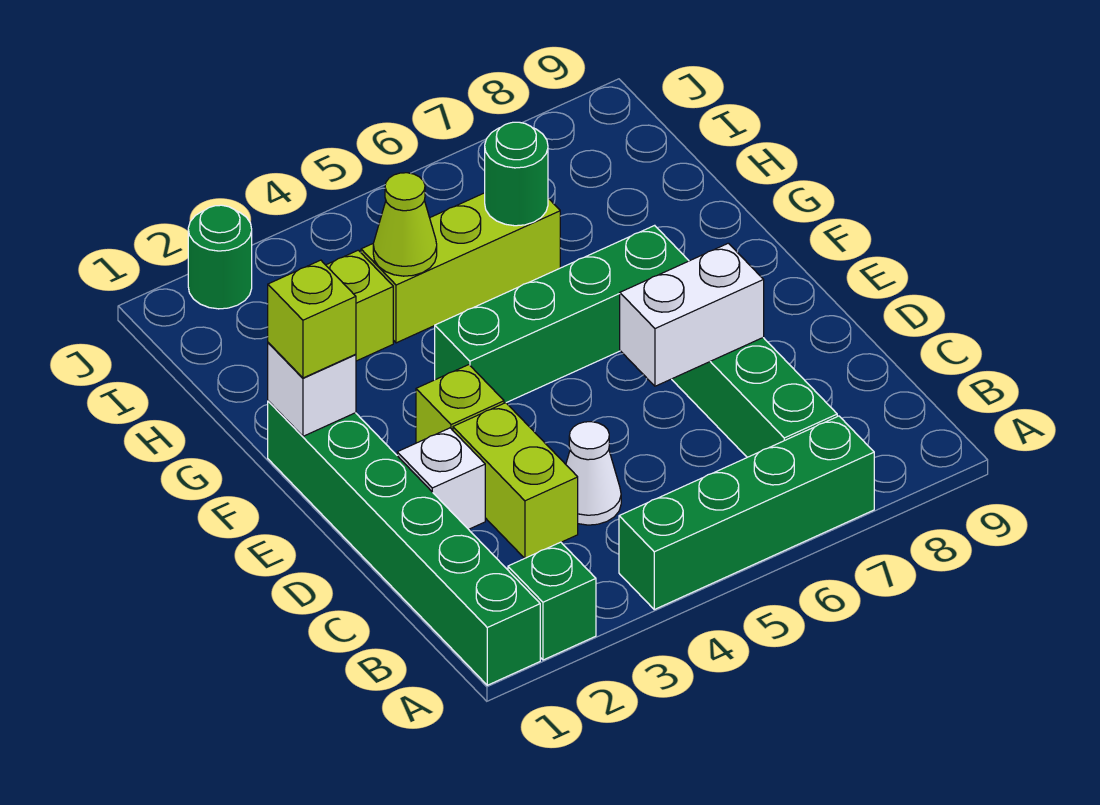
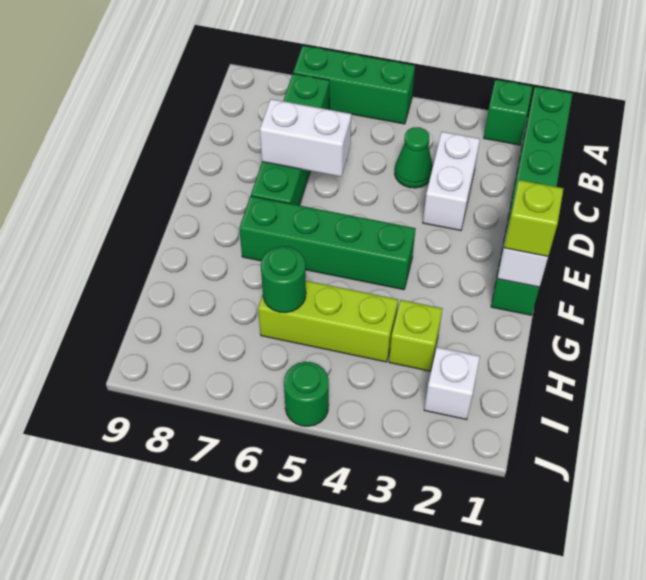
green brick A4:A7 level 1 -> green brick A5:A7 level 1
lime brick C3:D3 level 1 -> white brick C3:D3 level 1
white cone C4 level 1 -> green cone C4 level 1
white brick D2 level 1 -> white brick I2 level 1
lime brick E3 level 1 -> none
lime cone H4 level 2 -> none
green round brick J2 level 1 -> green round brick J5 level 1

